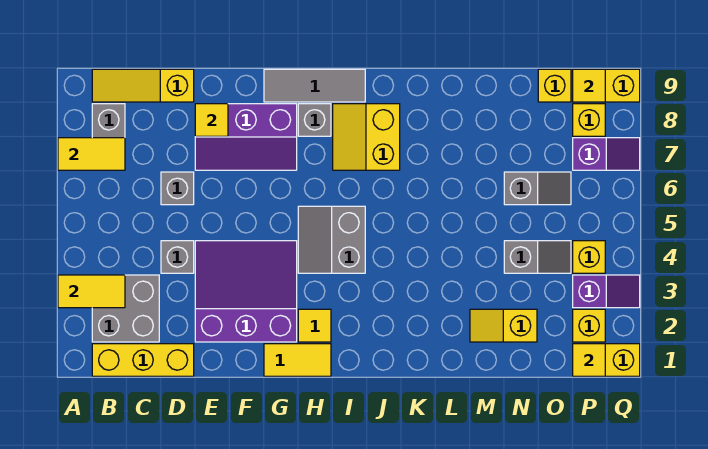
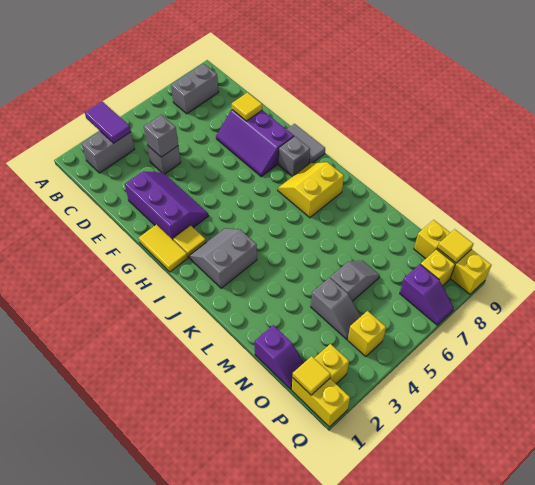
yellow tile A3:B3 level 2 -> purple tile A3:B3 level 2
yellow tile A7:B7 level 2 -> none
yellow brick B1:D1 level 1 -> none
grey brick B2:C3 level 1 -> grey brick B2:B3 level 1
yellow slope B9:D9 level 1 top D -> none
grey brick D6 level 1 -> grey brick D4 level 2
purple slope E2:G4 level 1 top 2 -> purple slope E2:G3 level 1 top 2
grey tile G9:I9 level 1 -> grey tile G9:H9 level 1
grey slope H4:I5 level 1 top I -> grey slope I2:J3 level 1 top J
yellow slope M2:N2 level 1 top N -> none
grey slope N6:O6 level 1 top N -> grey slope N5:N6 level 1 top 5
purple slope P3:Q3 level 1 top P -> purple slope N1:O1 level 1 top N

